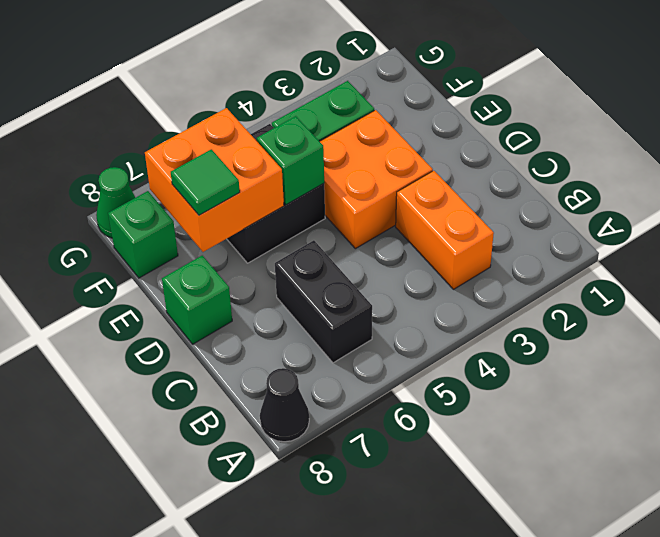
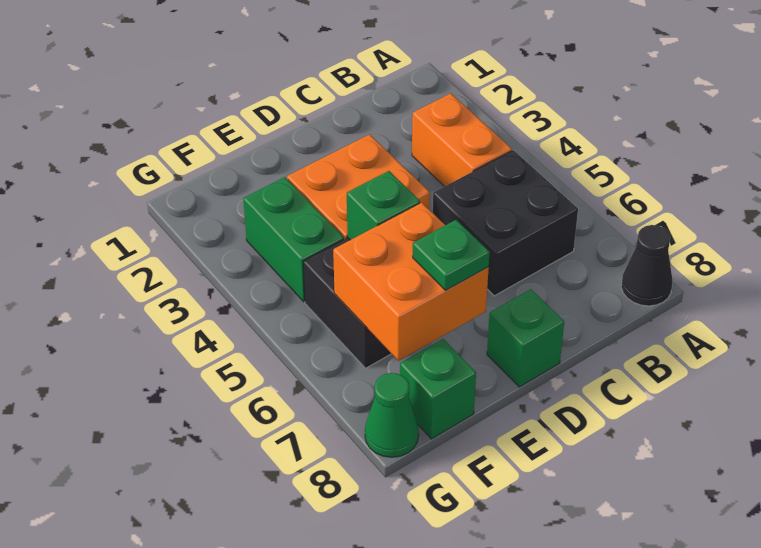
orange brick B3:C3 level 1 -> orange brick B3:B4 level 1
black brick B6:C6 level 1 -> black brick B5:C6 level 1
green tile E7 level 3 -> green plate E7 level 3

